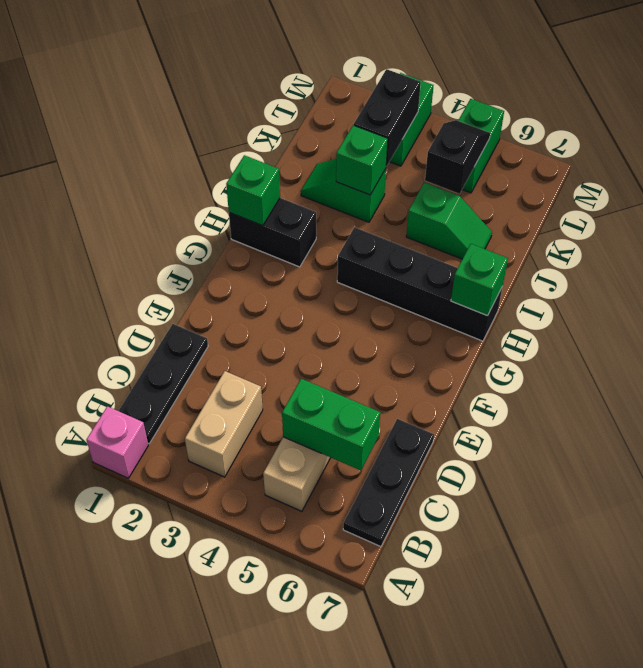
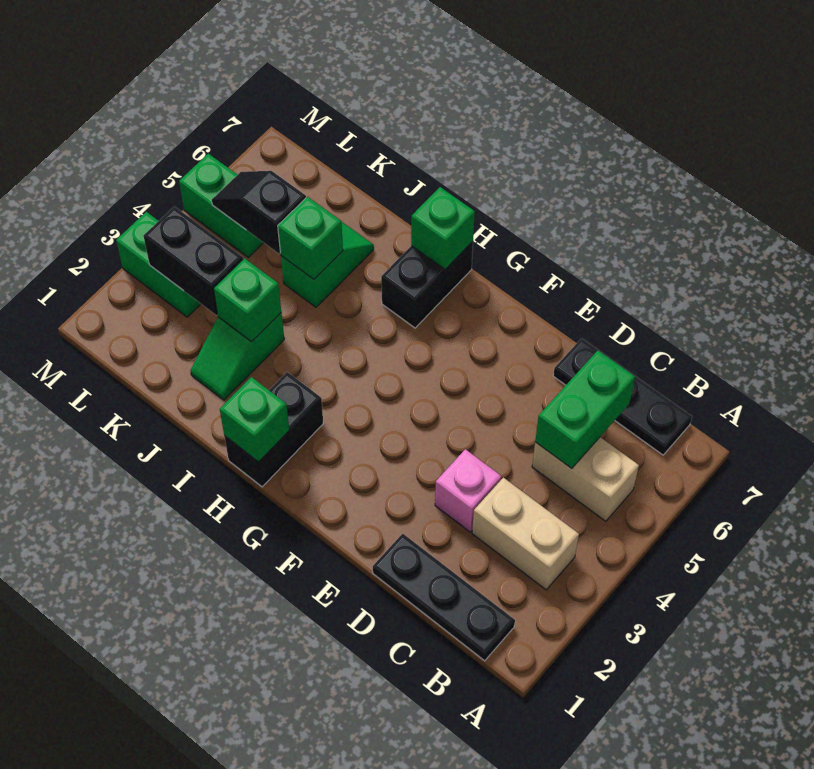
pink brick A1 level 1 -> pink brick D3 level 1
black brick H4:H7 level 1 -> black brick H6:H7 level 1
none -> green brick J5 level 2

